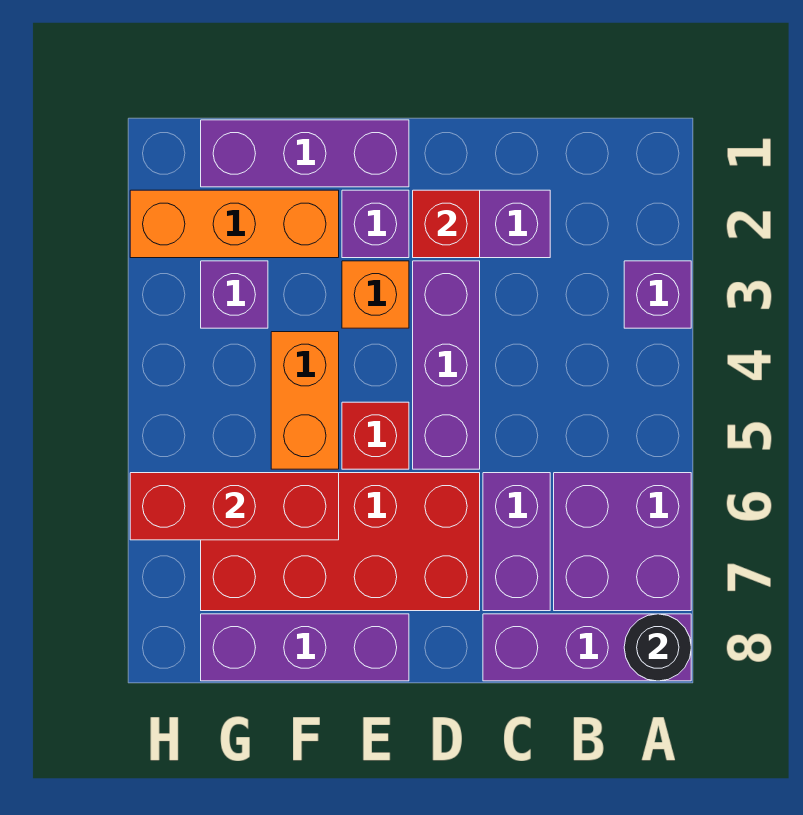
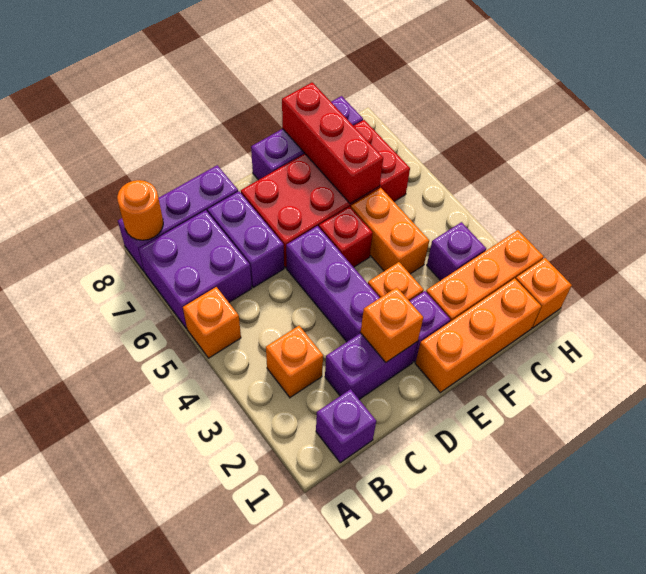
purple brick A3 level 1 -> purple brick B1 level 1
none -> orange brick A5 level 1
black round brick A8 level 2 -> orange round brick A8 level 2
none -> orange brick B3 level 1
red brick D2 level 2 -> orange brick D2 level 2
purple brick E1:G1 level 1 -> orange brick E1:G1 level 1
red brick F6:H6 level 2 -> red brick F6:F8 level 2
none -> orange brick H1 level 1

